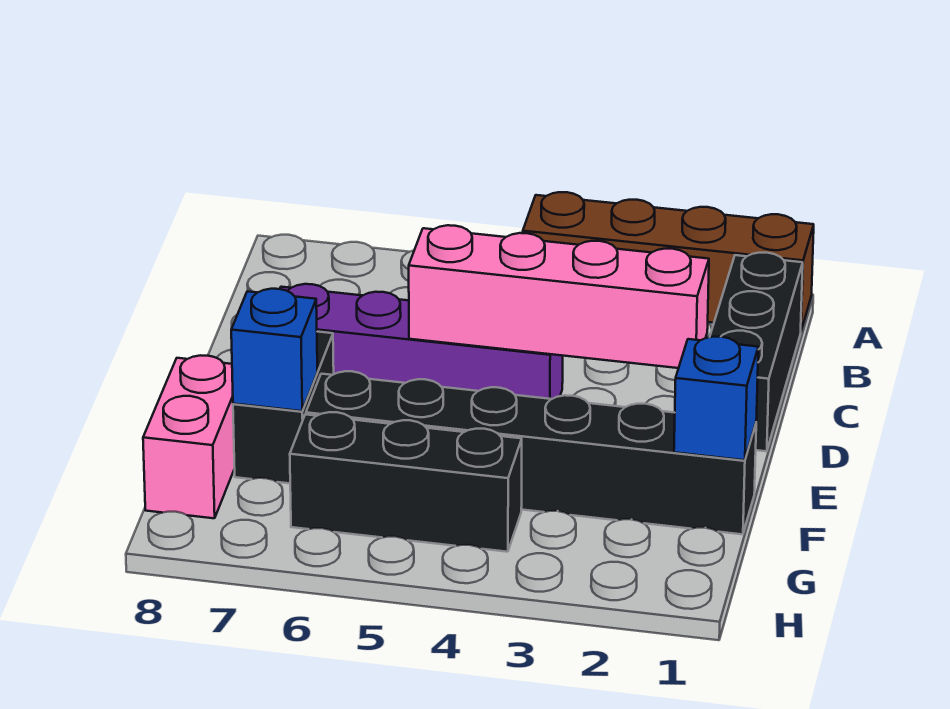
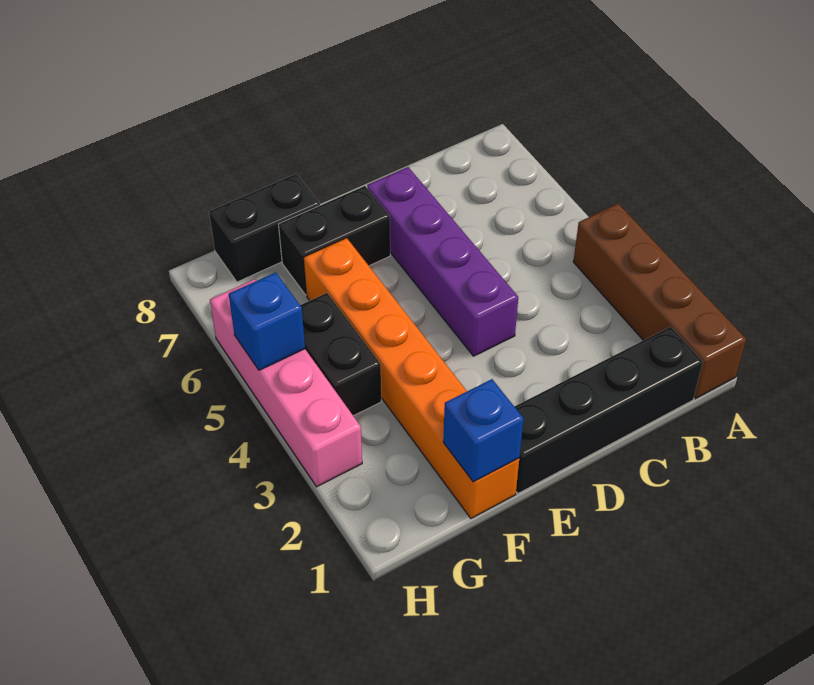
black brick B1:D1 level 1 -> black brick B1:E1 level 1
pink brick D2:D5 level 2 -> pink brick H3:H6 level 1
black brick F1:F6 level 1 -> orange brick F1:F6 level 1
blue brick F7 level 2 -> blue brick H5 level 2
pink brick F8:G8 level 1 -> black brick F8:G8 level 1
black brick G4:G6 level 1 -> black brick G4:G5 level 1

